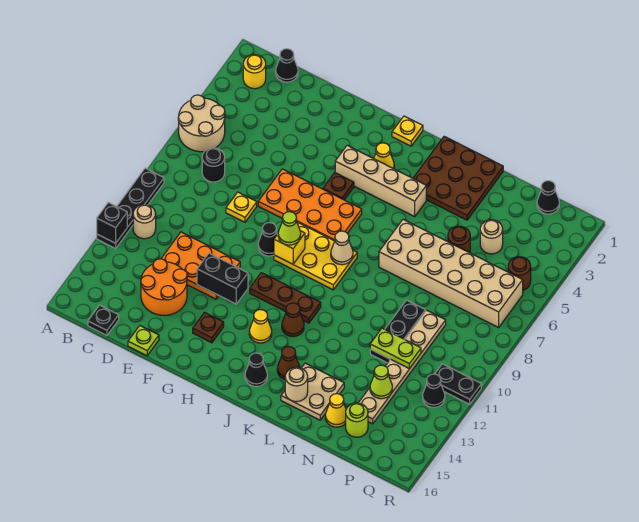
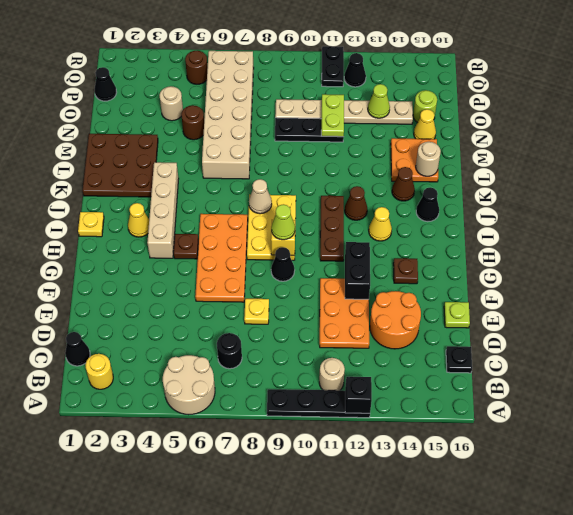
tan plate L14:M15 level 1 -> orange plate L14:M15 level 1

